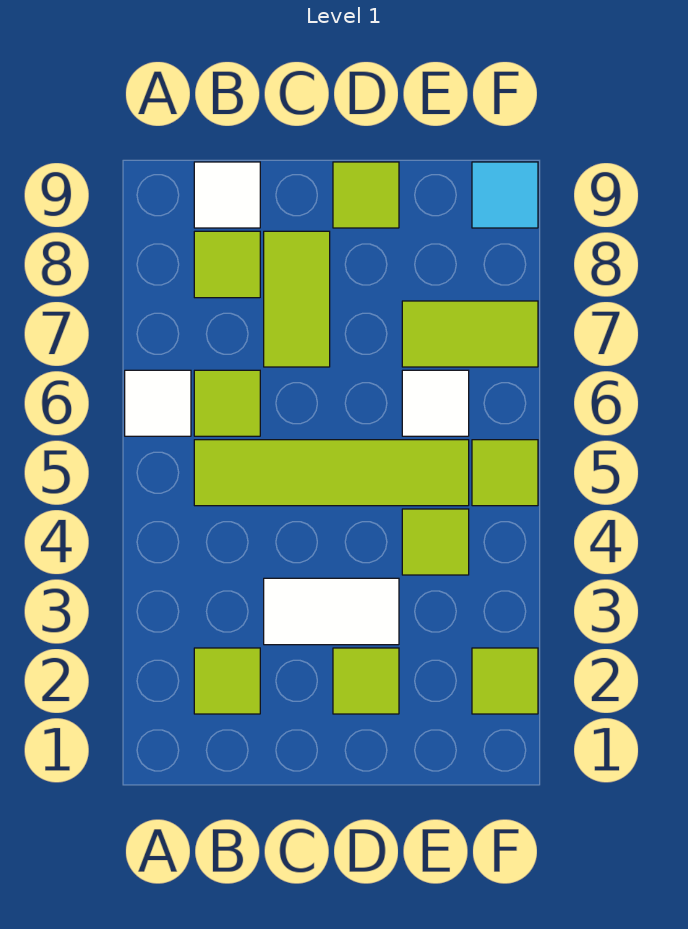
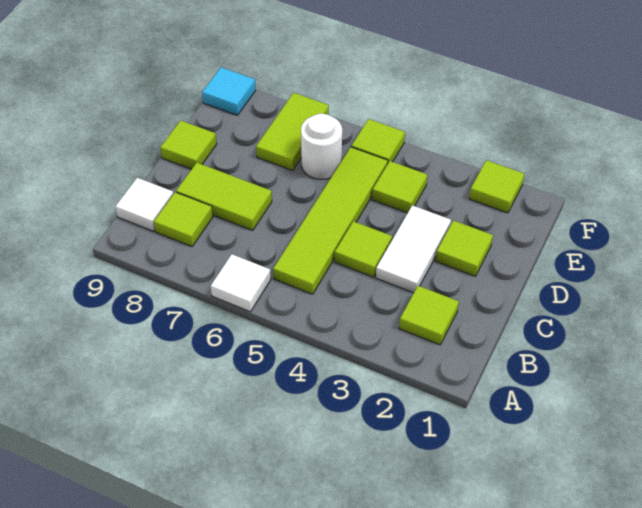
lime tile B6 level 1 -> lime tile C4 level 1
white tile E6 level 1 -> white round brick E6 level 1

